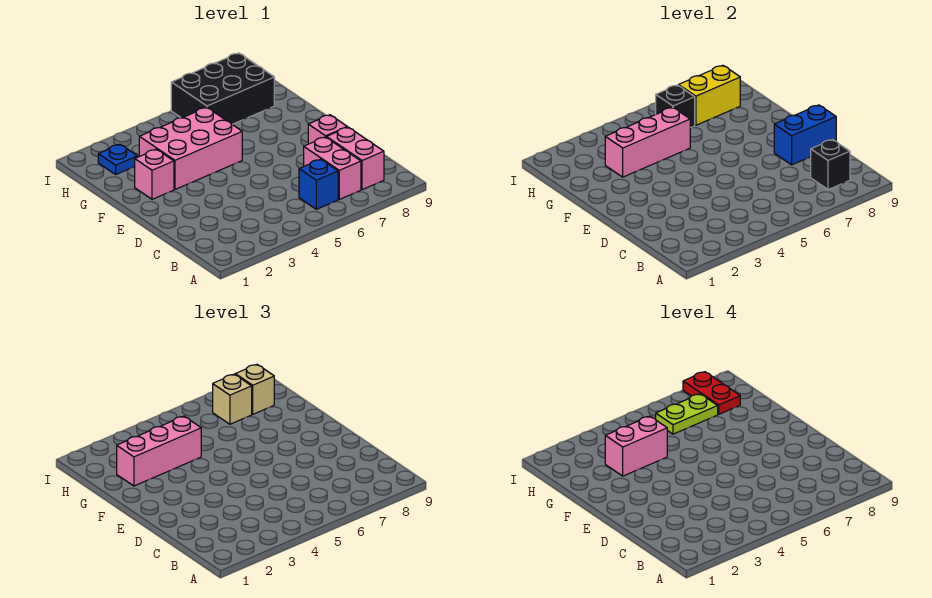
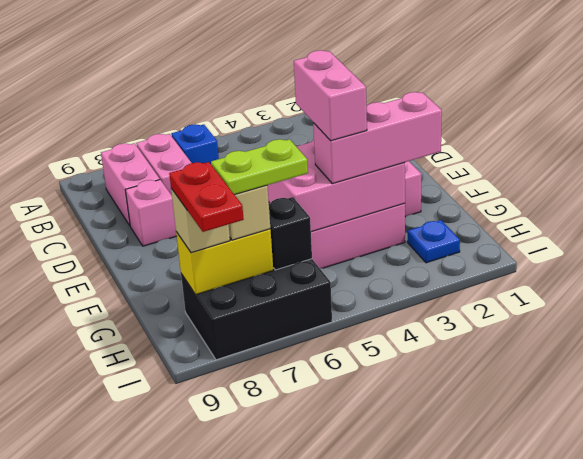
black brick B8 level 2 -> none
blue brick D8:D9 level 2 -> none
pink brick G3:G5 level 2 -> pink brick F3:G5 level 2
pink brick G3:G4 level 4 -> pink brick F4:G4 level 4

